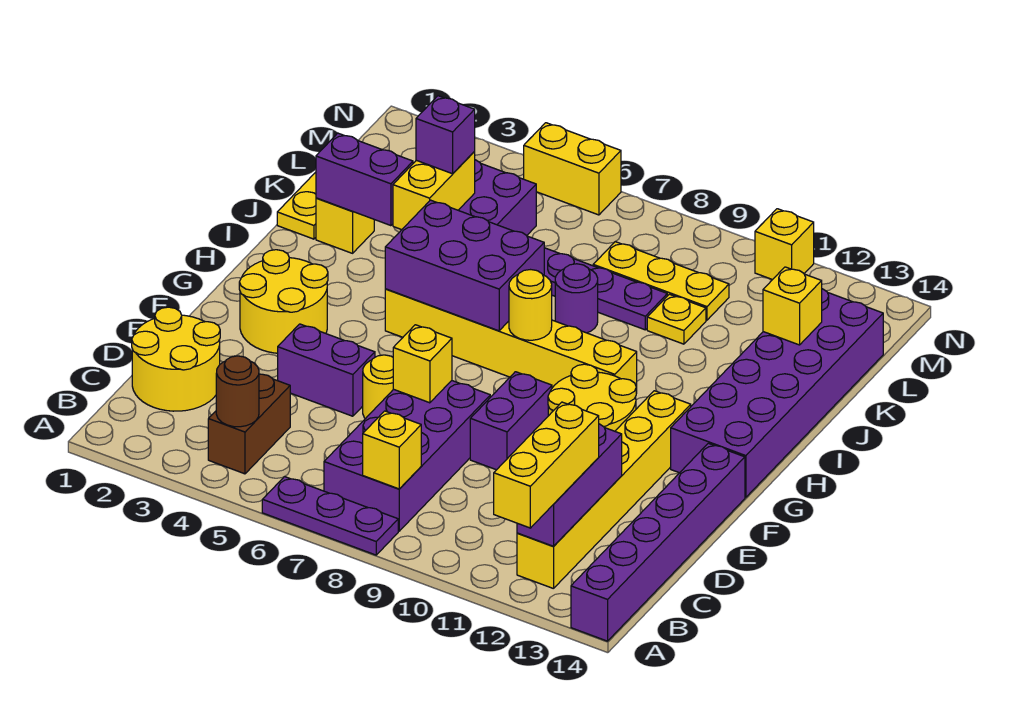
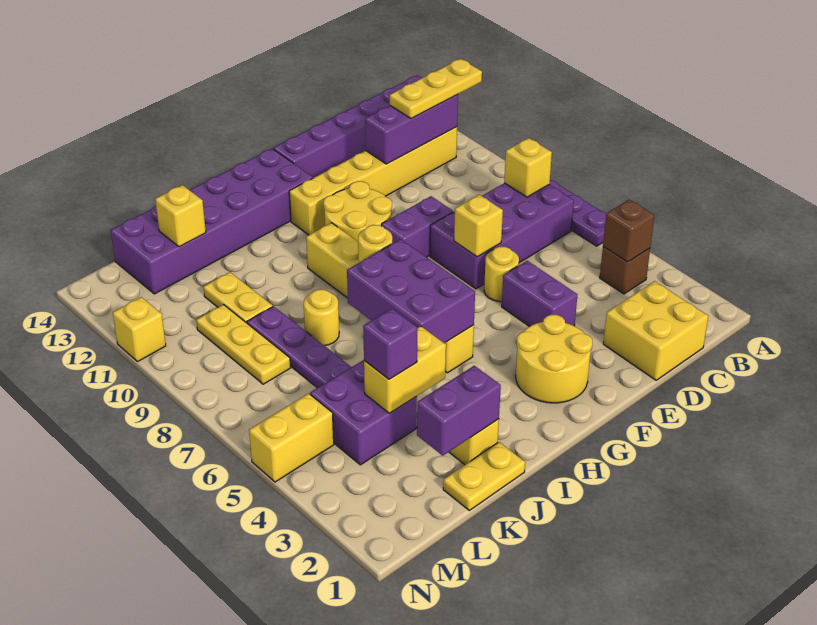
yellow brick A12:C12 level 3 -> yellow plate A12:C12 level 3
brown brick B4:C4 level 1 -> brown brick B4 level 1
brown round brick B4 level 2 -> brown brick B4 level 2
yellow round brick C1:D2 level 1 -> yellow brick C1:D2 level 1
purple brick J2:J3 level 2 -> purple brick J2:K2 level 2
purple round brick J8 level 1 -> yellow round brick J8 level 1
yellow plate K10 level 1 -> yellow plate K10:K11 level 1
yellow brick N5:N6 level 1 -> yellow brick M5:N5 level 1

